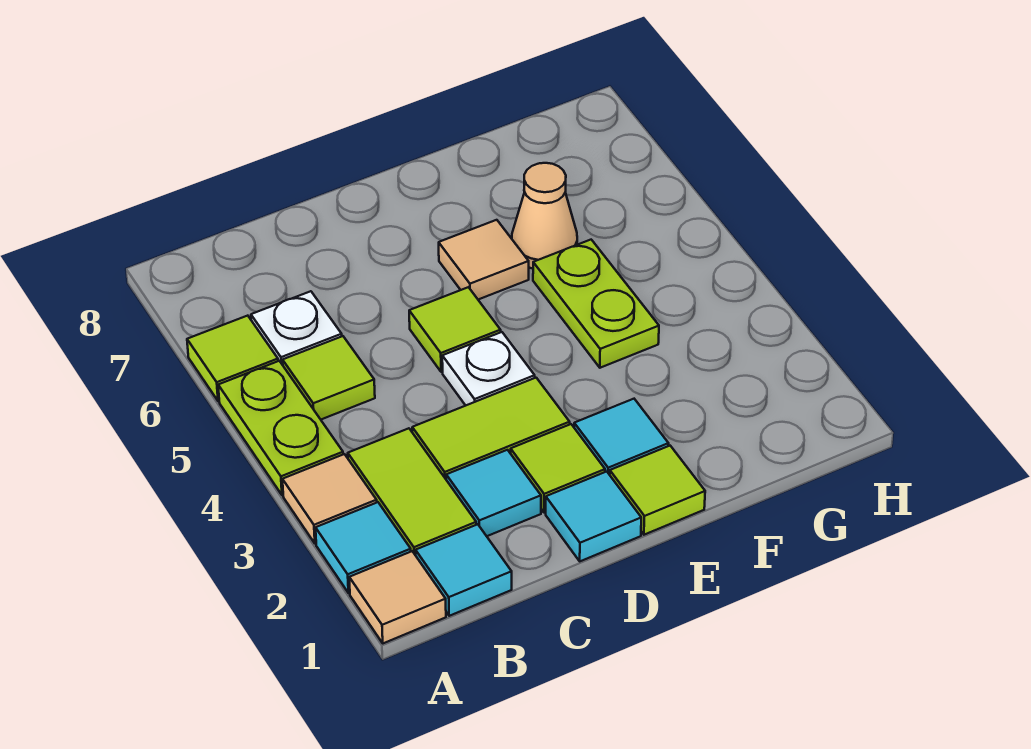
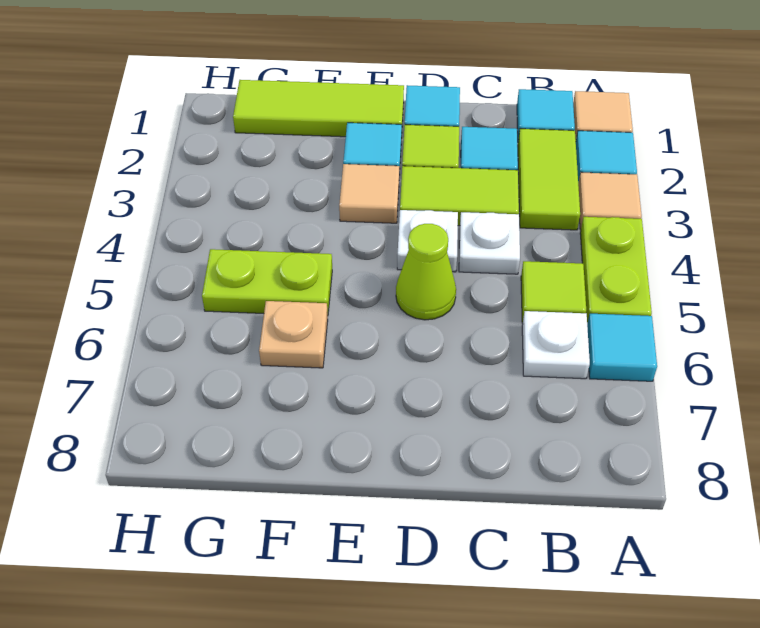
lime tile A6 level 1 -> cyan tile A6 level 1
none -> white plate C4 level 1
lime tile D5 level 1 -> lime cone D5 level 1
lime tile E1 level 1 -> lime tile E1:G1 level 1
tan tile E6 level 1 -> tan tile E3 level 1
lime plate F4:F5 level 1 -> lime plate F5:G5 level 1
tan cone F6 level 1 -> tan plate F6 level 1

